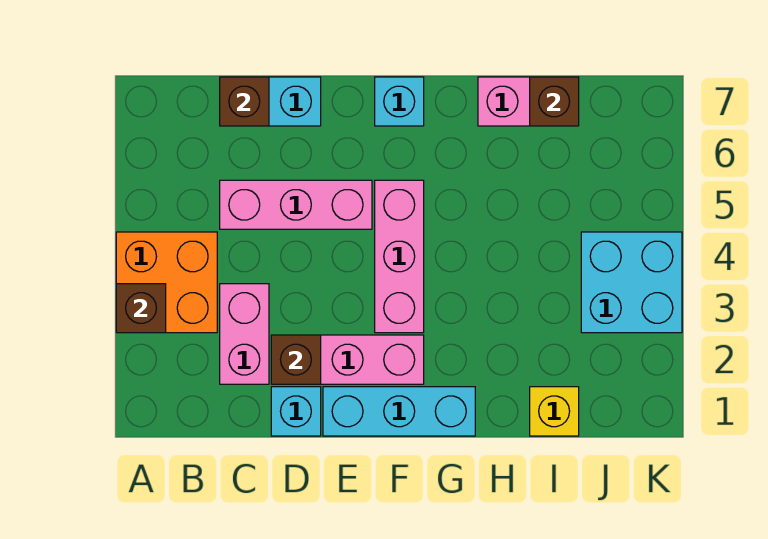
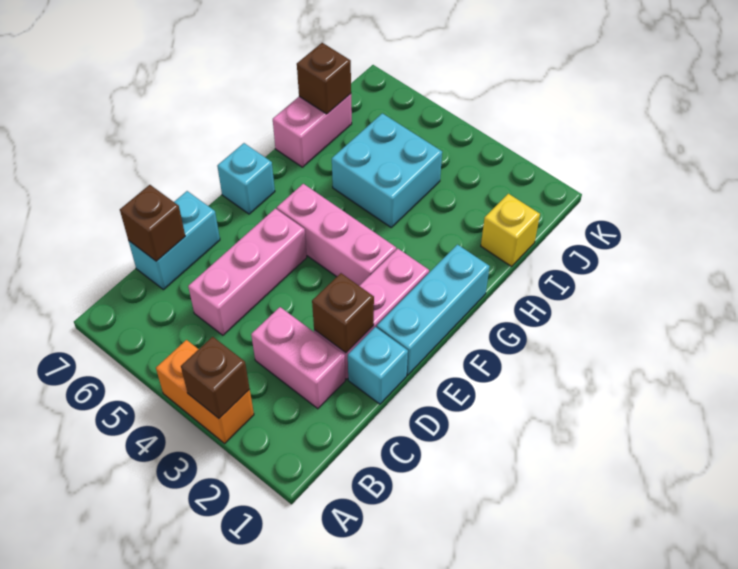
orange brick A3:B4 level 1 -> orange brick A3:A4 level 1
cyan brick J3:K4 level 1 -> cyan brick H4:I5 level 1

